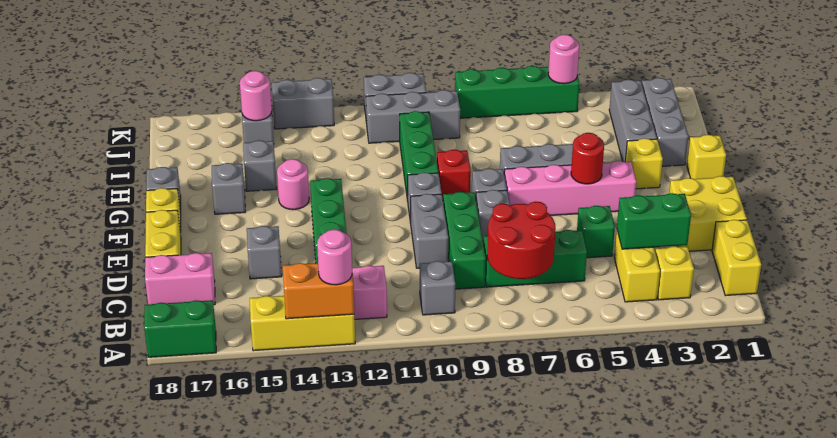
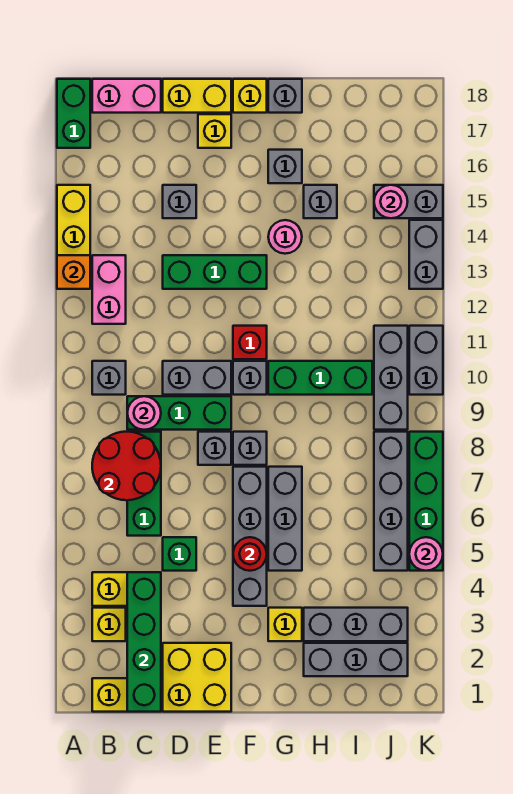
orange brick A13:A14 level 2 -> orange brick A13 level 2
pink round brick A13 level 3 -> pink round brick C9 level 2
green brick C3:C4 level 2 -> green brick C1:C4 level 2
pink brick C17:C18 level 1 -> pink brick B18:C18 level 1
pink brick F4:F7 level 1 -> grey brick F4:F7 level 1
yellow brick G1 level 1 -> yellow brick E17 level 1
red brick G9 level 1 -> red brick F11 level 1
none -> grey brick J5:J8 level 1

